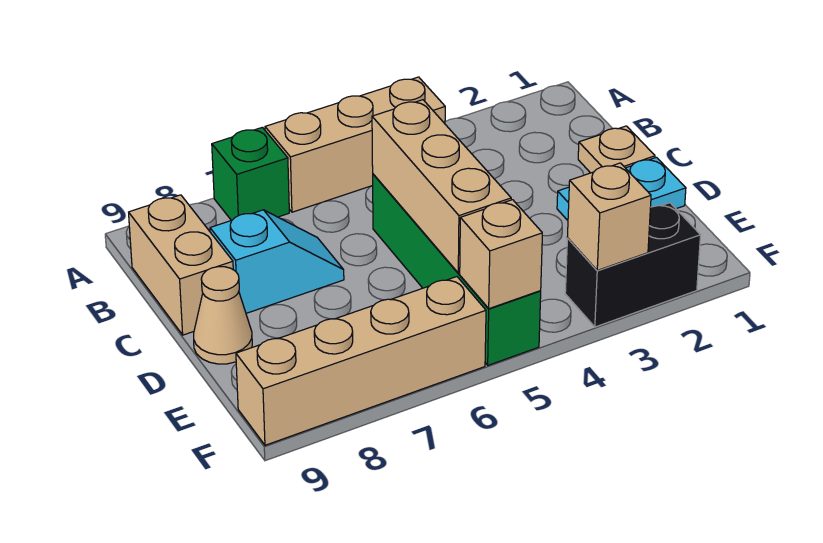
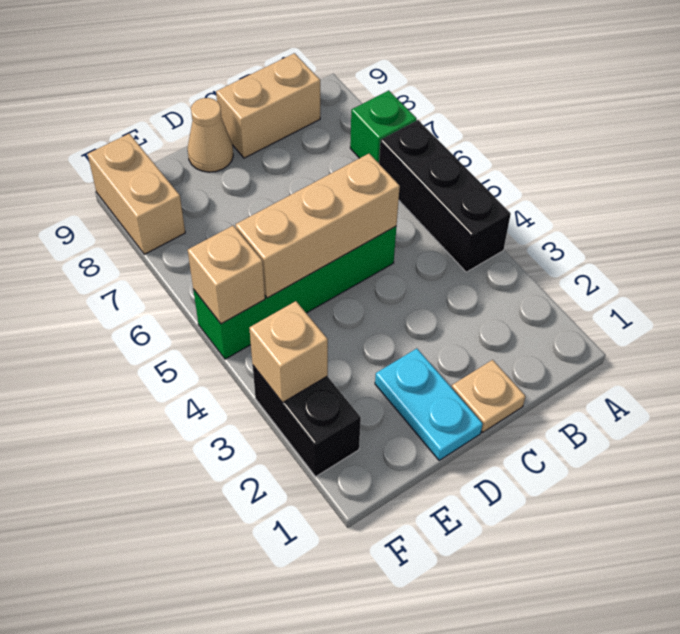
tan brick A4:A6 level 1 -> black brick A4:A6 level 1
cyan slope C7:C8 level 1 top 8 -> none
tan brick F6:F9 level 1 -> tan brick F8:F9 level 1

